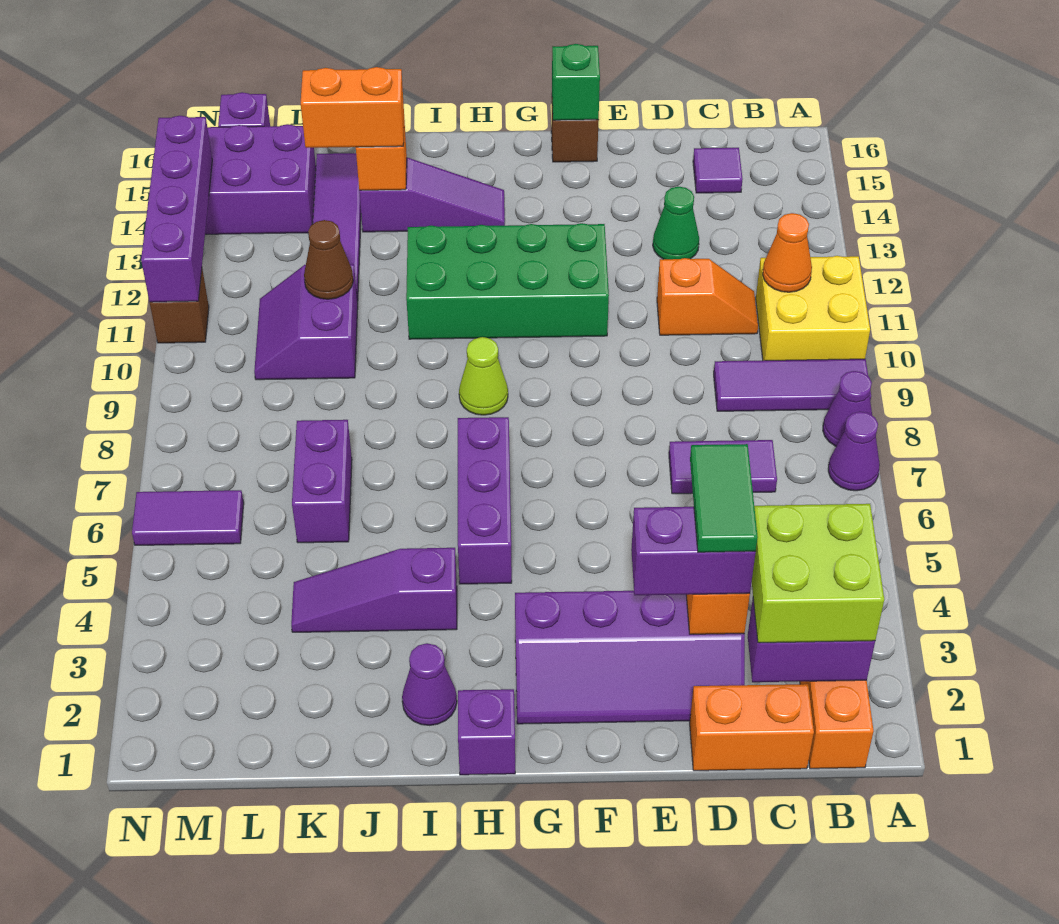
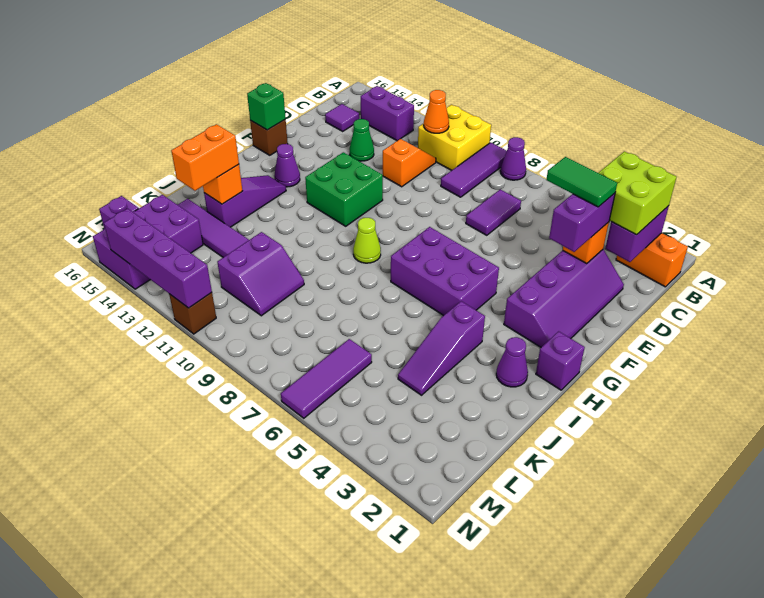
purple cone A7 level 1 -> purple cone G14 level 1
orange brick C1:D1 level 1 -> none
green brick F11:I12 level 1 -> green brick F11:G12 level 1
purple brick H5:H7 level 1 -> purple brick G5:H7 level 1
purple brick K6:K7 level 1 -> purple brick B13:B14 level 1
purple slope K10:L11 level 1 top K -> purple slope K10:L11 level 1 top 11
brown cone K11 level 2 -> none
purple tile M6:N6 level 1 -> purple tile L6:N6 level 1

